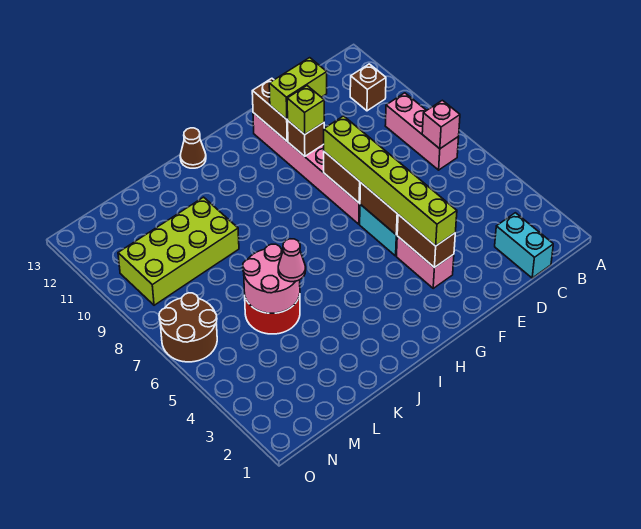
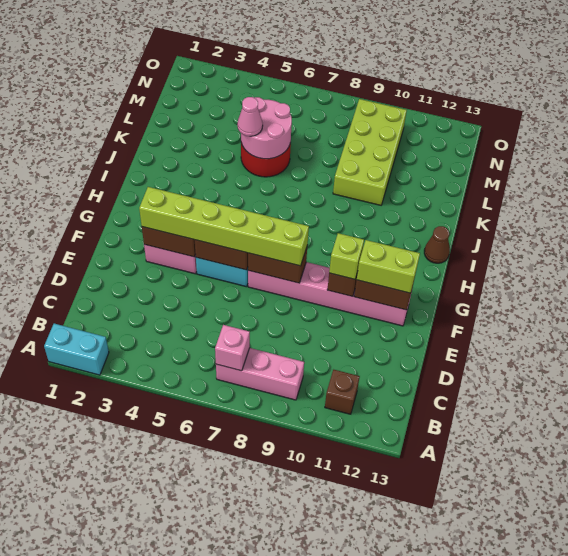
cyan brick C1:C2 level 1 -> cyan brick A1:A2 level 1
lime brick E11:F11 level 3 -> lime brick F11:F12 level 3
brown round brick N6:O7 level 1 -> none

